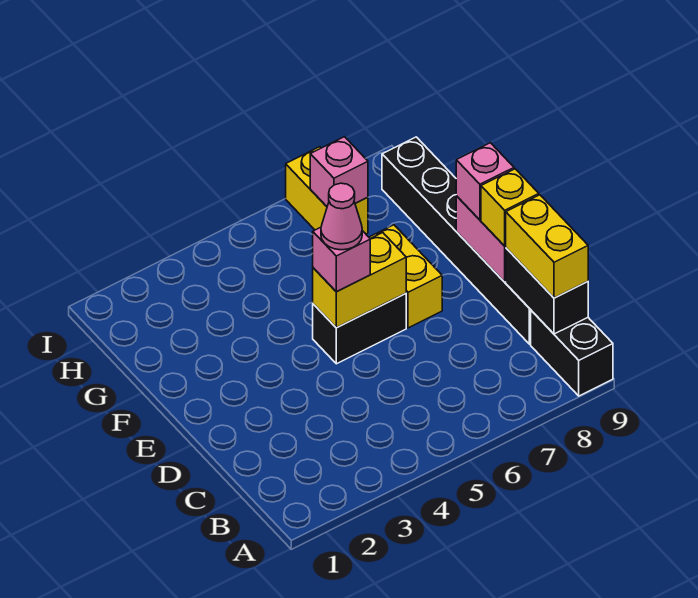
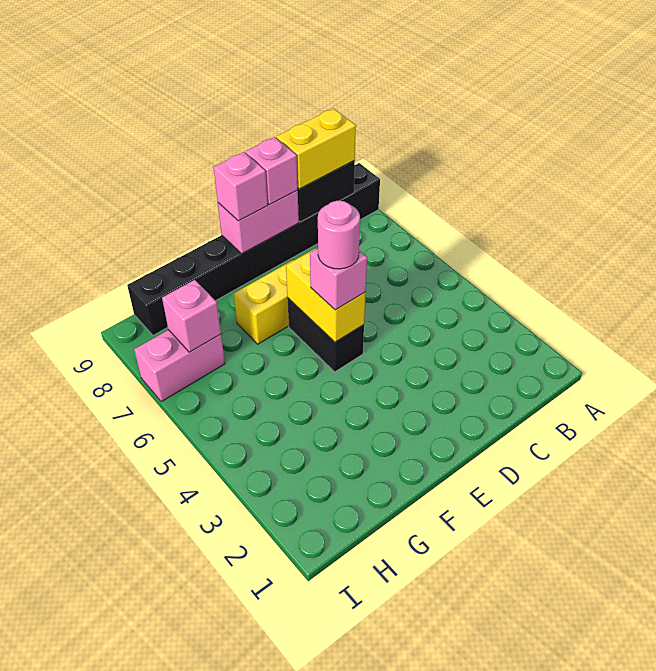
yellow brick D9 level 3 -> pink brick D9 level 3
pink cone E5 level 4 -> pink round brick E5 level 4
yellow brick H7:I7 level 1 -> pink brick H7:I7 level 1

